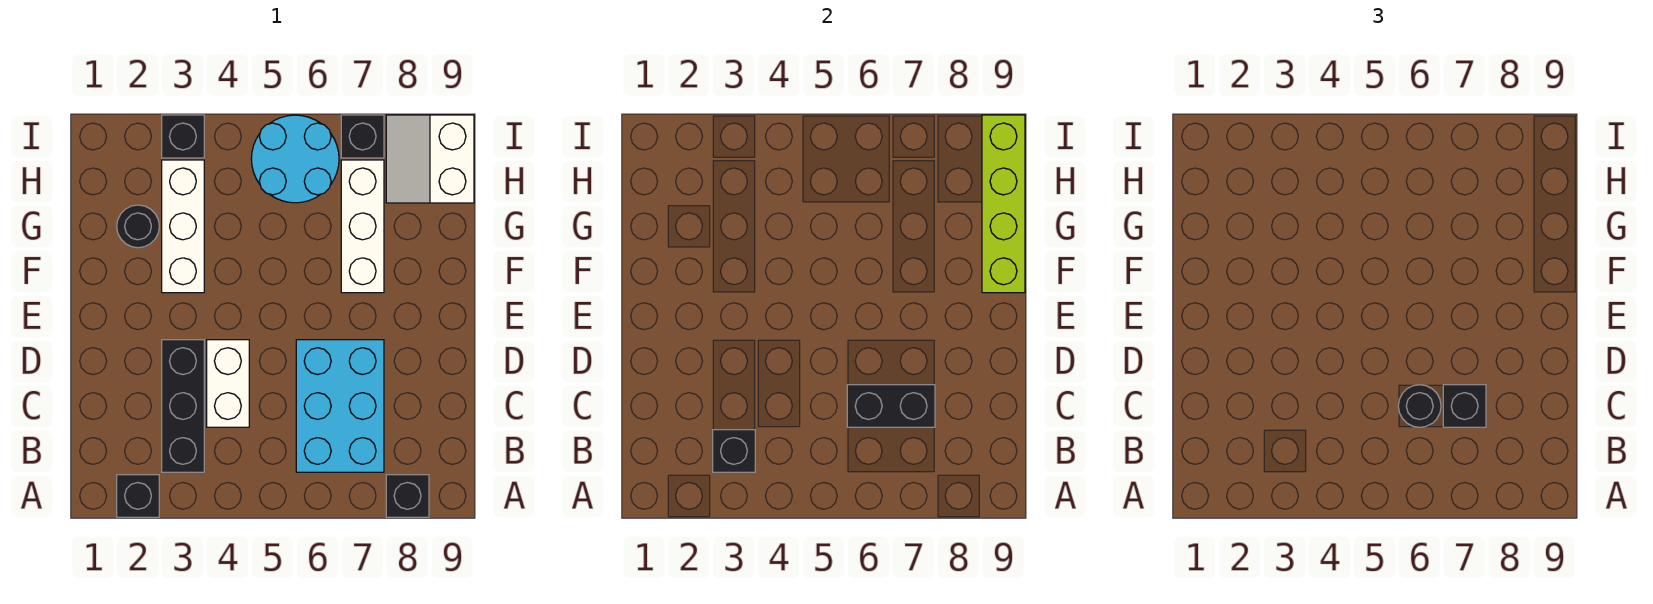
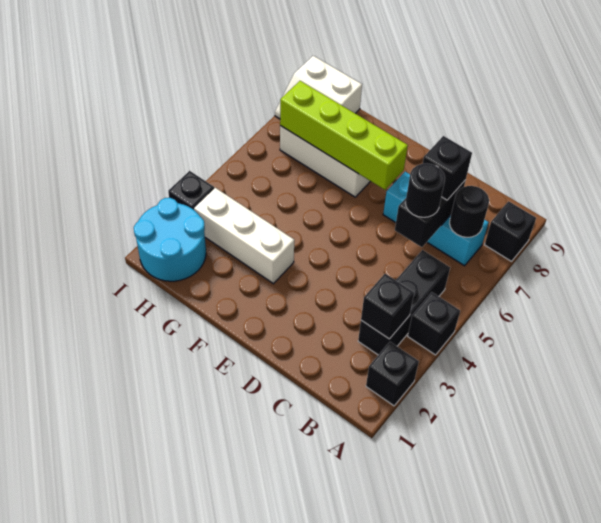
black brick B3:D3 level 1 -> black brick B3:B5 level 1
cyan brick B6:D7 level 1 -> cyan brick B7:D7 level 1
white brick C4:D4 level 1 -> none
lime brick F9:I9 level 2 -> lime brick E7:H7 level 2
black round brick G2 level 1 -> black round brick B7 level 2
cyan round brick H5:I6 level 1 -> cyan round brick H1:I2 level 1
black brick I7 level 1 -> black brick A4 level 1

